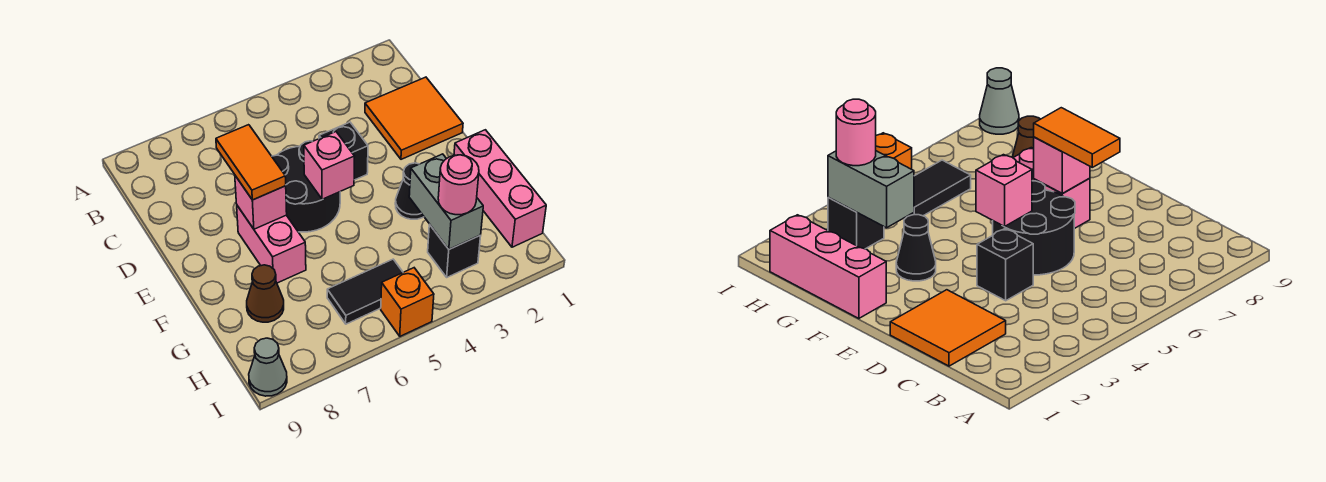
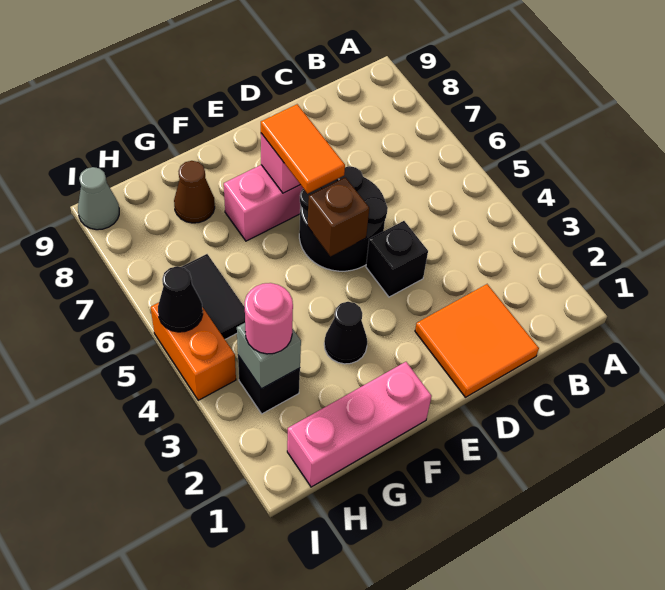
orange tile D7:E7 level 3 -> orange tile E6:E7 level 3
pink brick E5 level 2 -> brown brick E5 level 2
grey brick G3:H3 level 2 -> grey brick H3 level 2
orange brick I5 level 1 -> orange brick I4:I5 level 1
none -> black cone I5 level 2

